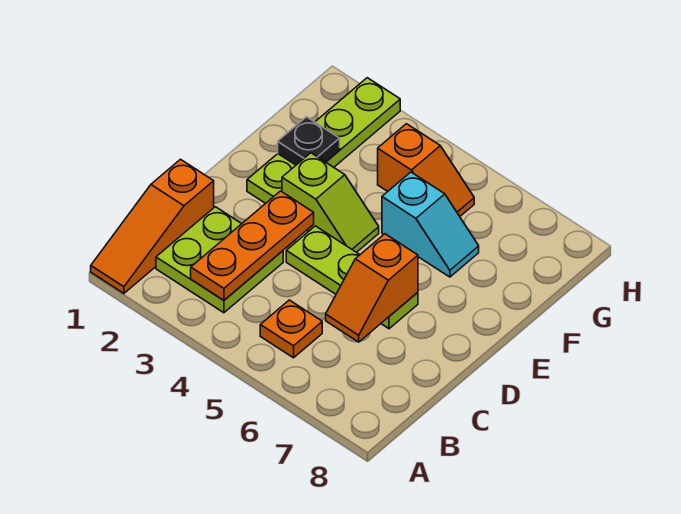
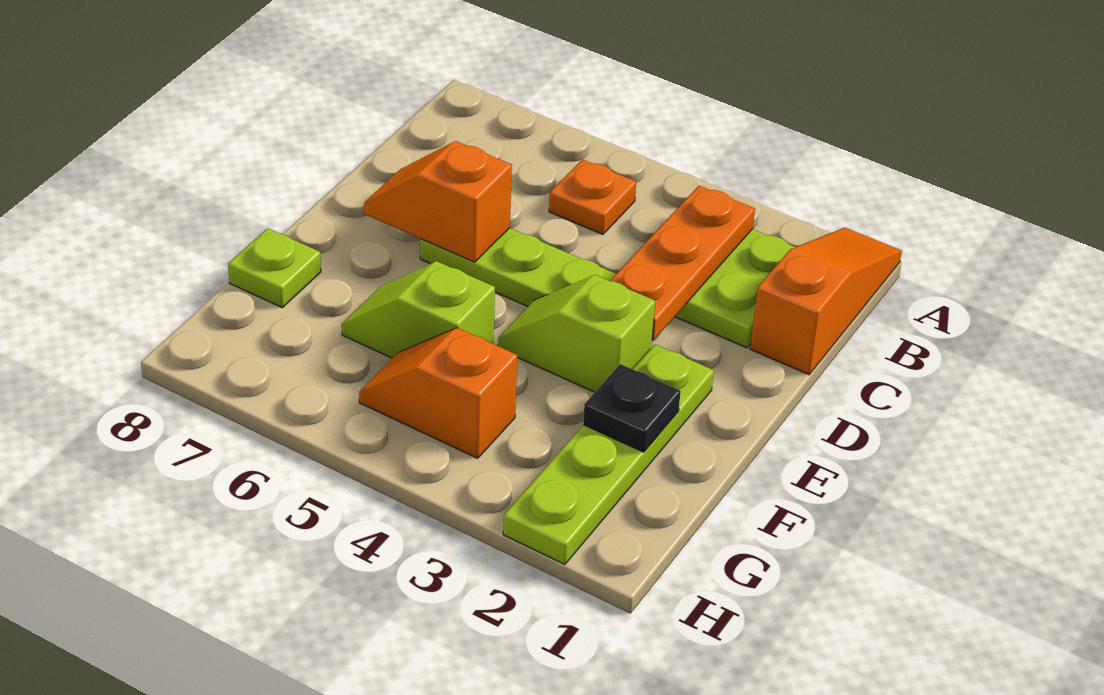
orange slope C6:D6 level 2 top D -> orange slope D6:D7 level 2 top 6
cyan slope F5:F6 level 1 top 5 -> lime slope F5:F6 level 1 top 5
none -> lime plate F8 level 1

